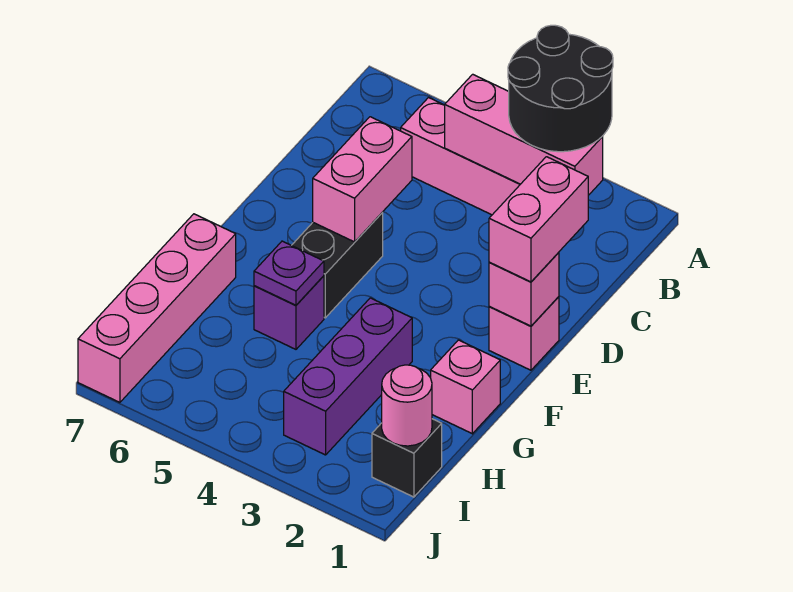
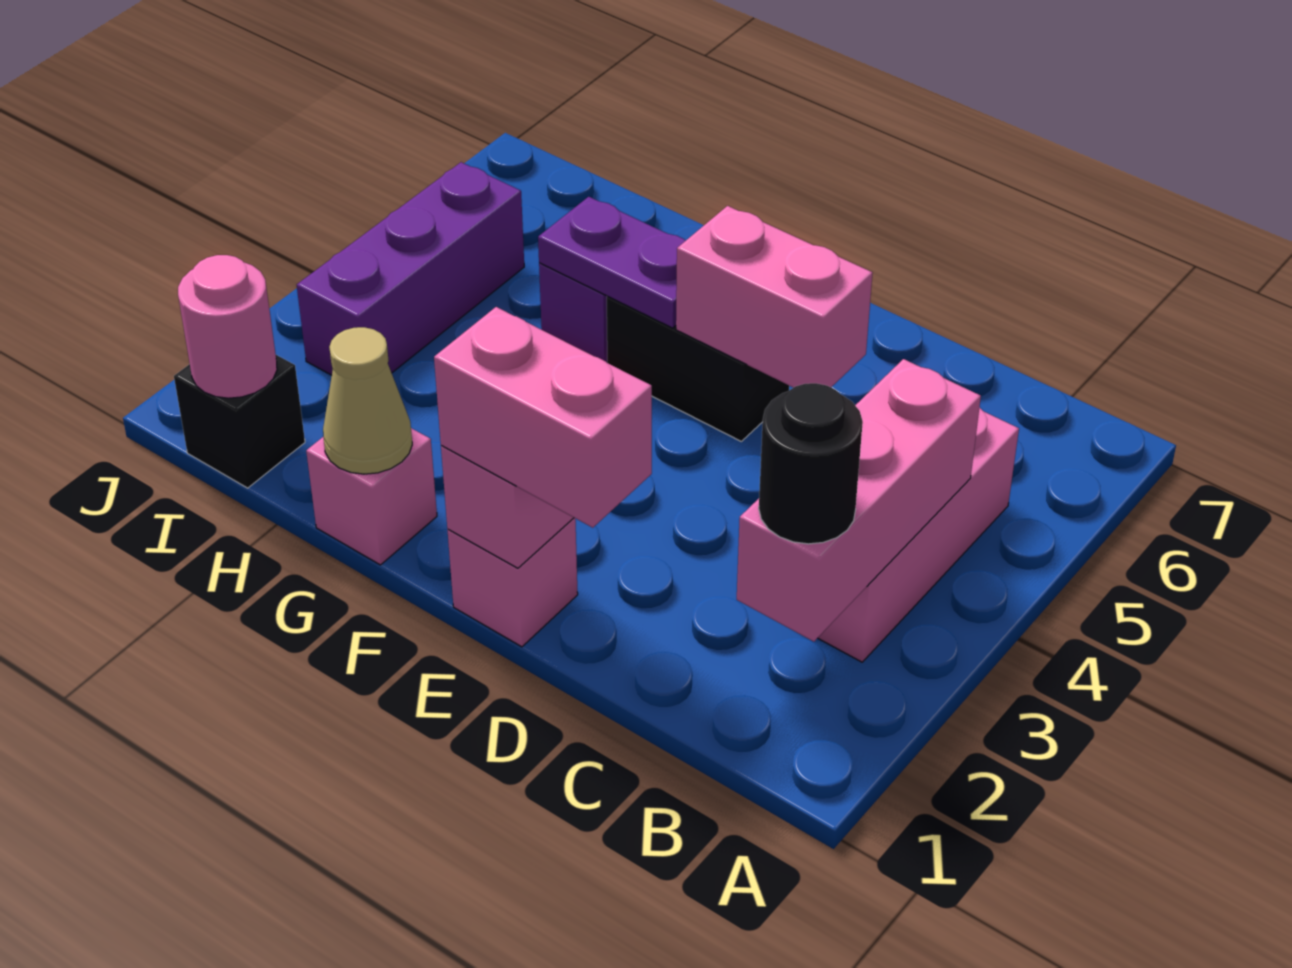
black round brick A2:B3 level 3 -> black round brick B2 level 3
none -> tan cone G1 level 2
purple brick G3:I3 level 1 -> purple brick I3:I5 level 1
purple plate G5 level 2 -> purple plate F5:G5 level 2
pink brick G7:J7 level 1 -> none

